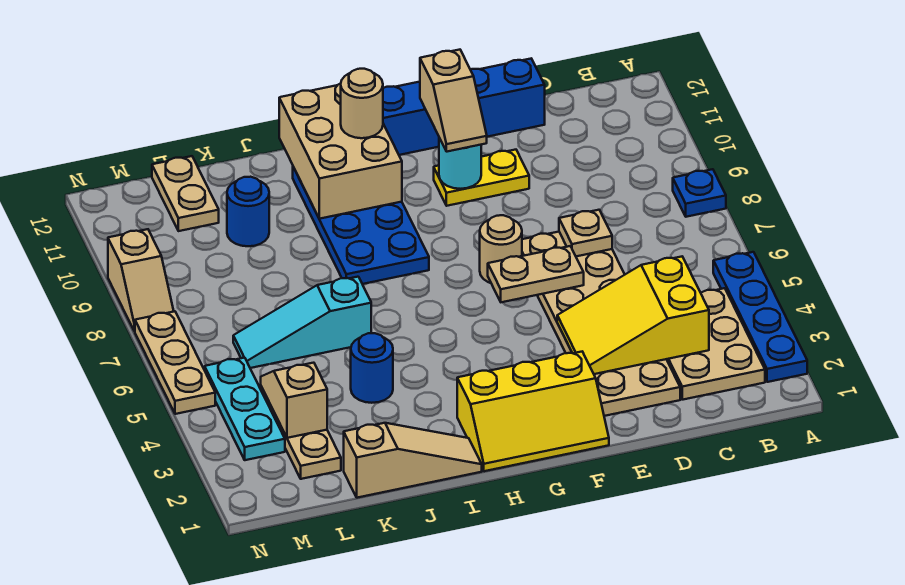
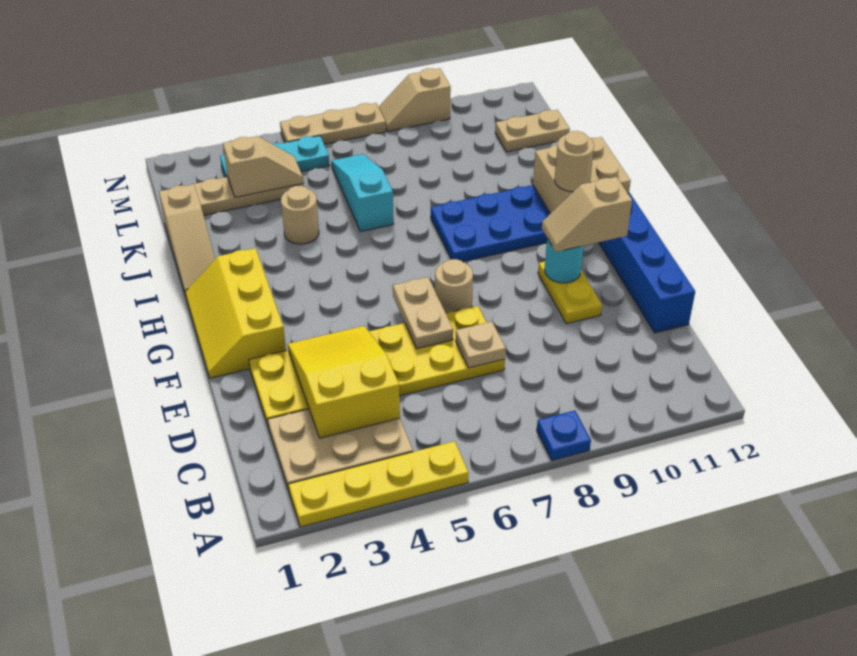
blue plate A2:A5 level 1 -> yellow plate A2:A5 level 1
tan plate D2:E7 level 1 -> yellow plate D2:E7 level 1
tan brick H10:I12 level 2 -> tan brick H11:I12 level 2
blue round brick J4 level 1 -> tan round brick J4 level 1
blue round brick K10 level 1 -> none

